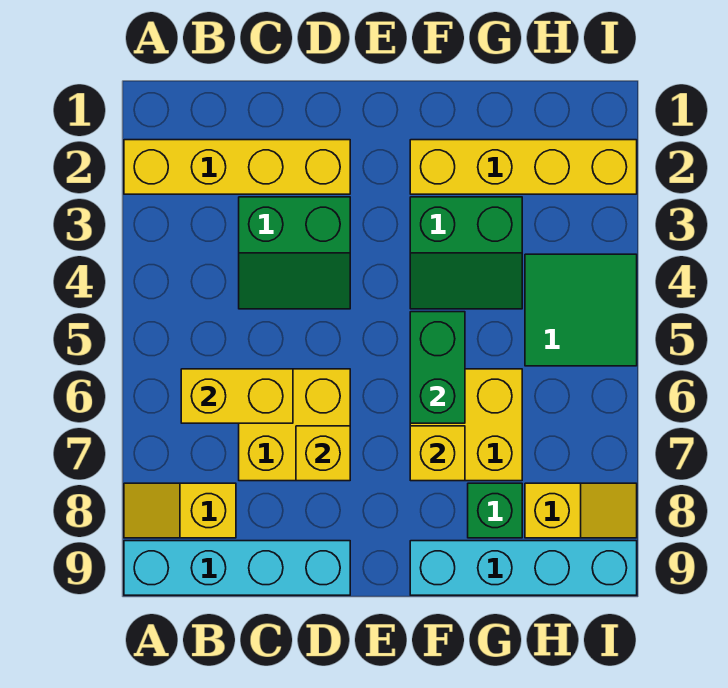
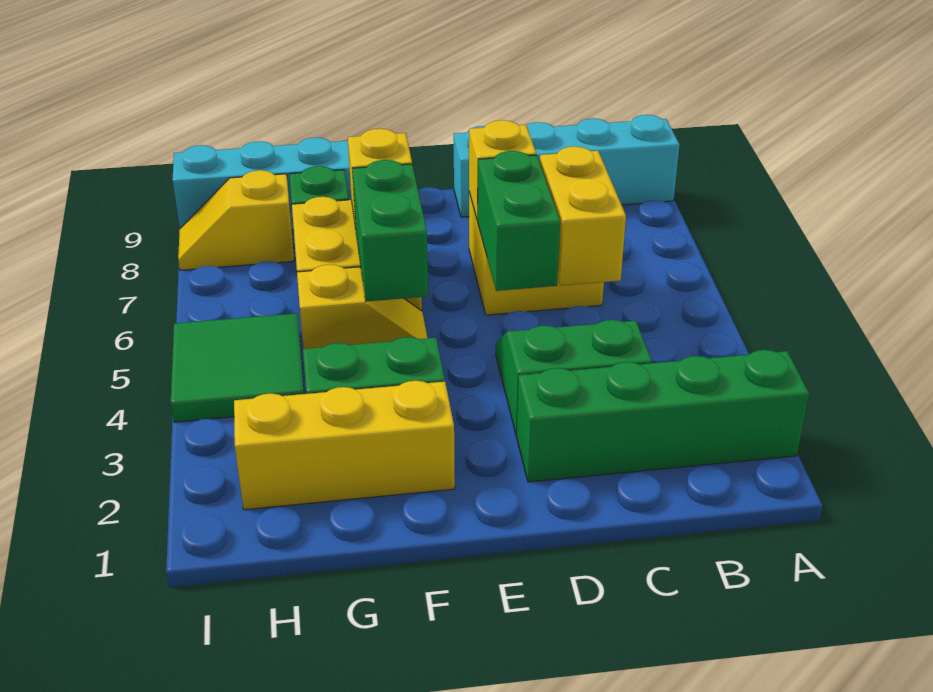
yellow brick A2:D2 level 1 -> green brick A2:D2 level 1
yellow slope A8:B8 level 1 top B -> yellow slope F5:G5 level 1 top G
yellow brick B6:C6 level 2 -> yellow brick C5:C6 level 2
none -> green brick D5:D6 level 2
yellow brick F2:I2 level 1 -> yellow brick F2:H2 level 1

